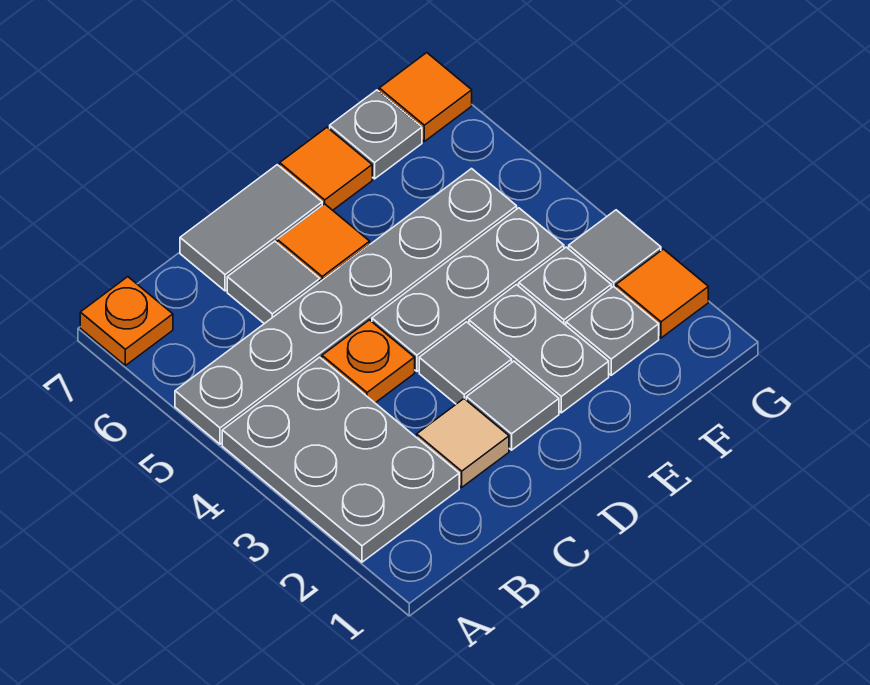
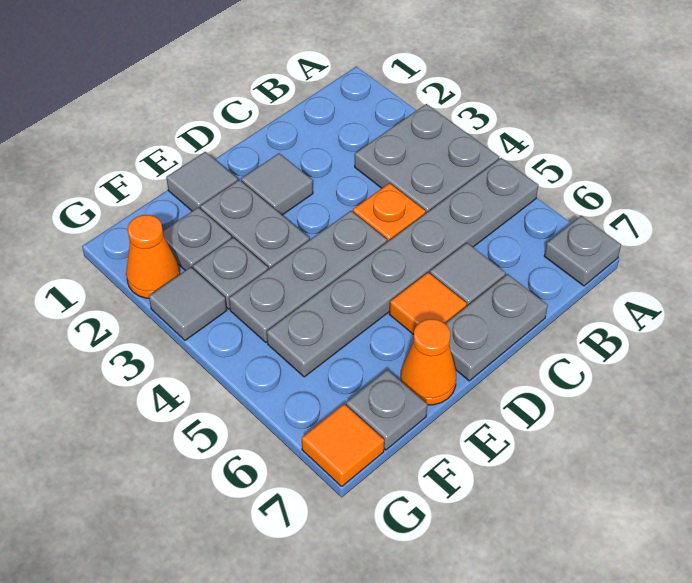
grey plate A2:B4 level 1 -> grey plate A3:B4 level 1
orange plate A7 level 1 -> grey plate A7 level 1
tan tile C2 level 1 -> none
grey tile C7:D7 level 1 -> grey plate C7:D7 level 1
grey tile D3 level 1 -> grey tile E1 level 1
orange tile E7 level 1 -> orange cone E7 level 1
orange tile G2 level 1 -> orange cone G2 level 1

